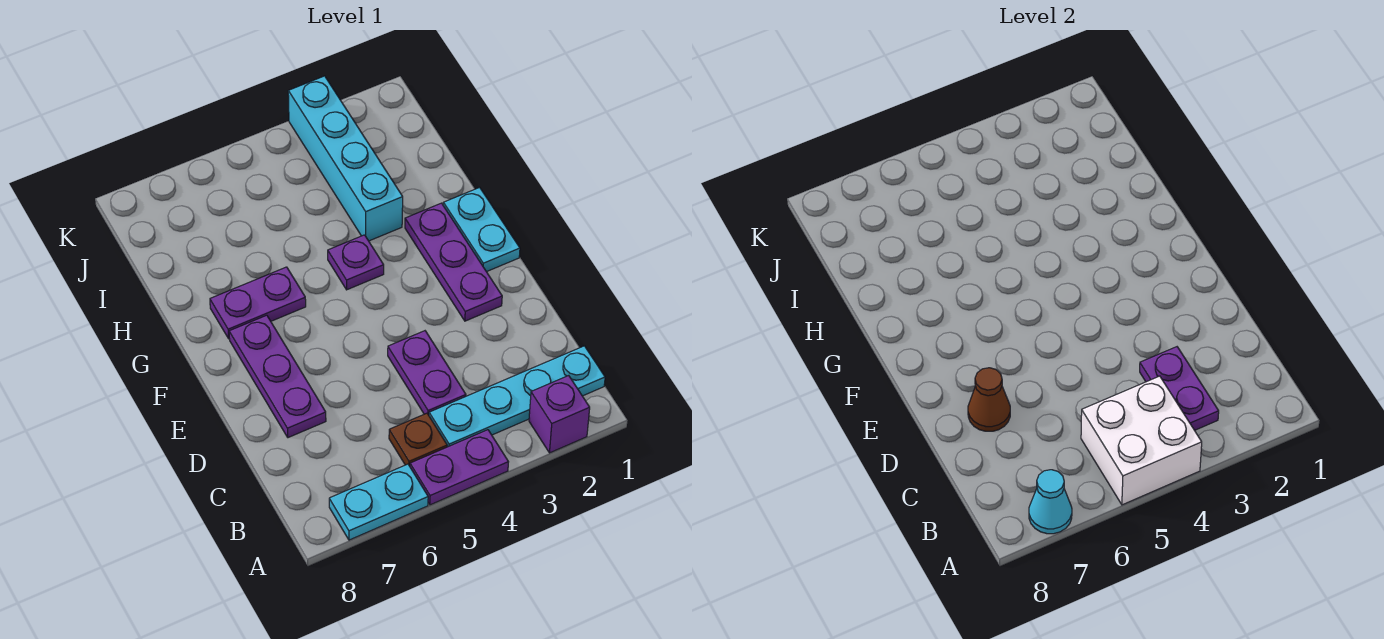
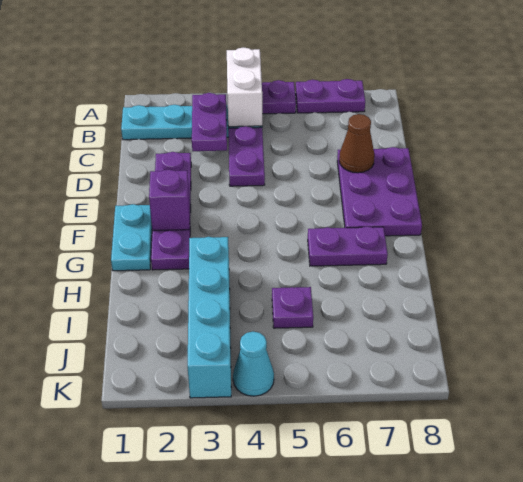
purple brick A2 level 1 -> purple brick F2 level 2
white brick A4:B5 level 2 -> white brick A4:B4 level 2
cyan plate A6:A7 level 1 -> purple plate A6:A7 level 1
cyan cone A7 level 2 -> cyan cone K4 level 1
brown plate B5 level 1 -> none
purple plate D7:F7 level 1 -> purple plate D7:F8 level 1
purple plate E2:G2 level 1 -> purple plate D2:G2 level 1
purple plate G4 level 1 -> purple plate I5 level 1

